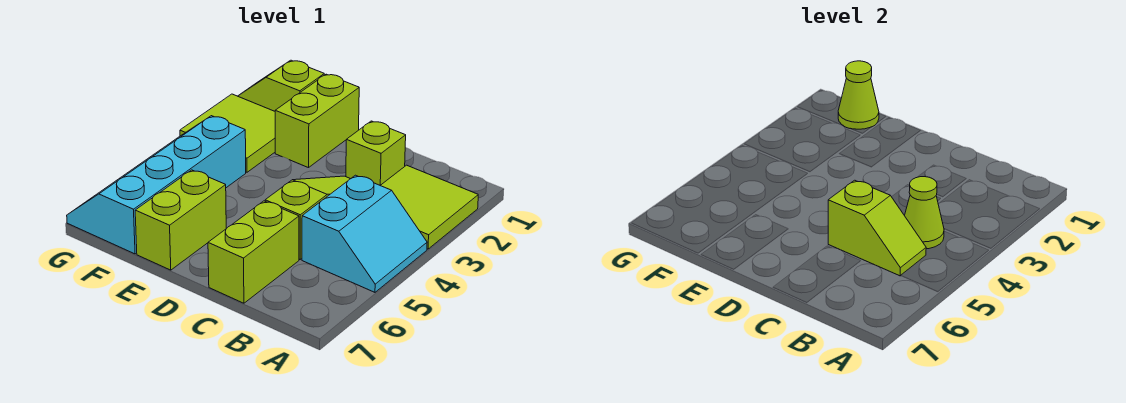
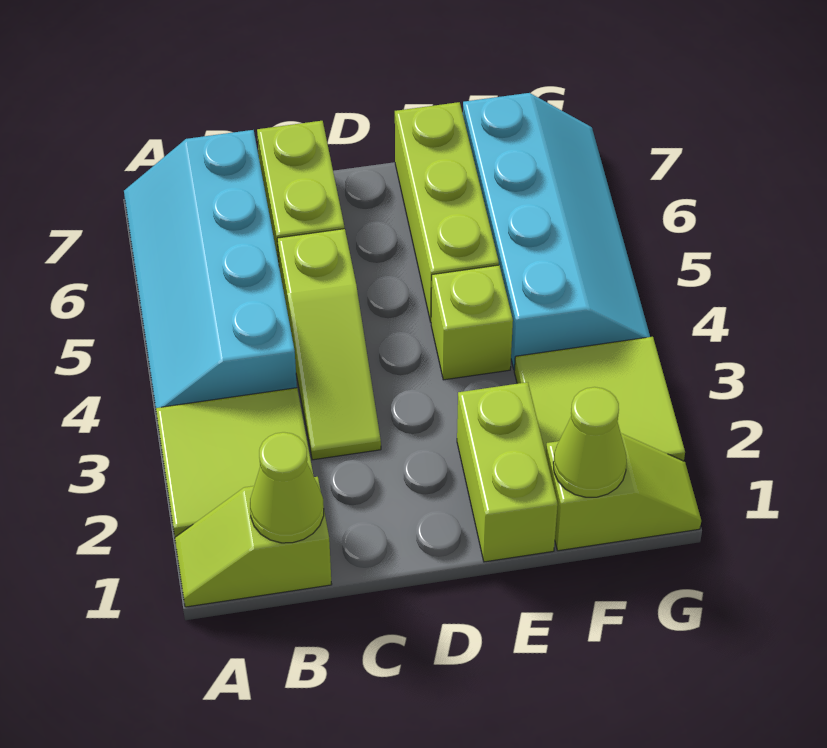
cyan slope A4:B5 level 1 top B -> cyan slope A4:B7 level 1 top B
lime cone B4 level 2 -> lime cone B1 level 2
lime slope B5:C5 level 2 top C -> lime slope A1:B1 level 1 top B
lime brick C2 level 1 -> lime brick E4 level 1
lime brick E6:E7 level 1 -> lime brick E5:E7 level 1

